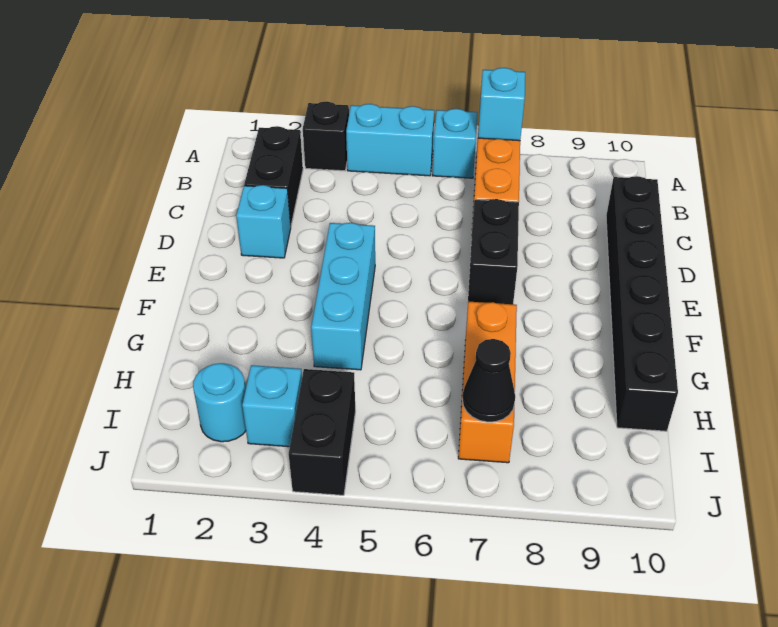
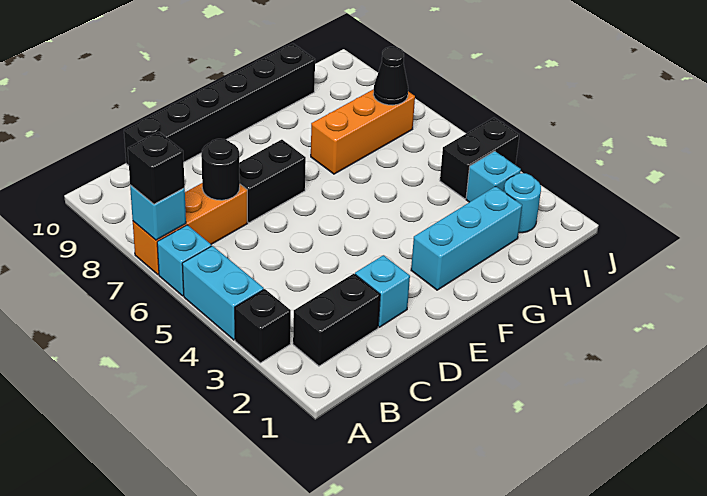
none -> black brick A7 level 3
none -> black round brick C7 level 2
cyan brick E4:G4 level 1 -> cyan brick F2:H2 level 1

